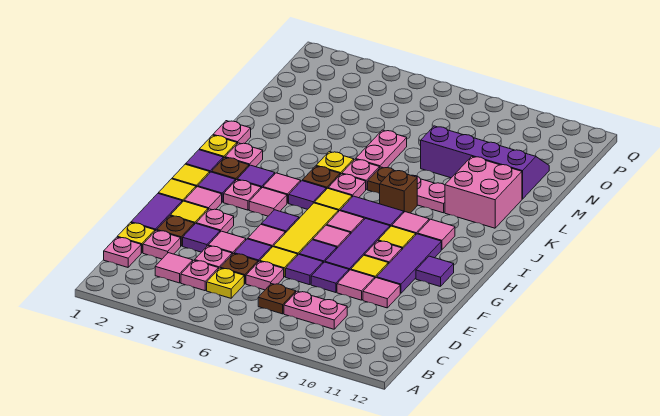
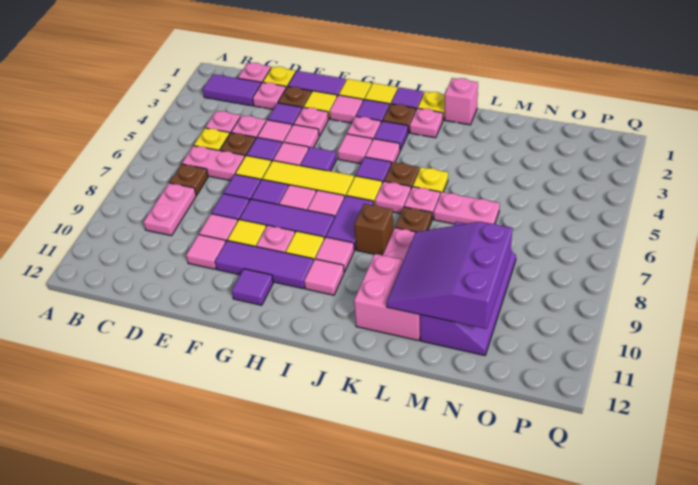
none -> purple tile B2:C2 level 1
pink tile C3 level 1 -> pink tile F4 level 1
pink plate D6 level 1 -> pink plate C6:D6 level 1
pink plate K1 level 1 -> pink brick K1 level 1
none -> purple slope L9:N11 level 2 top N

